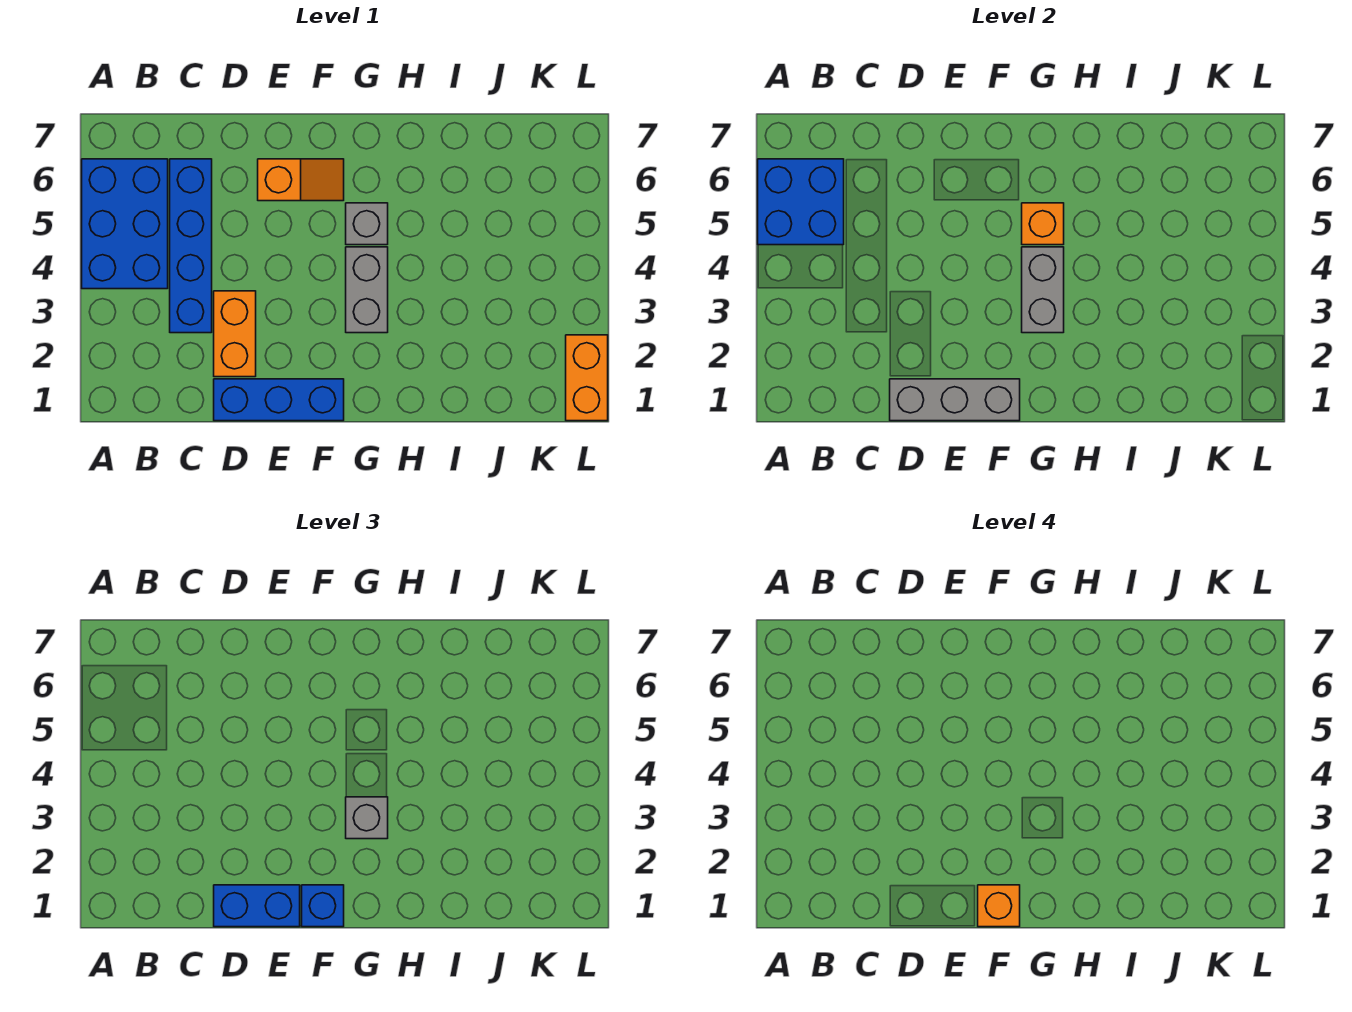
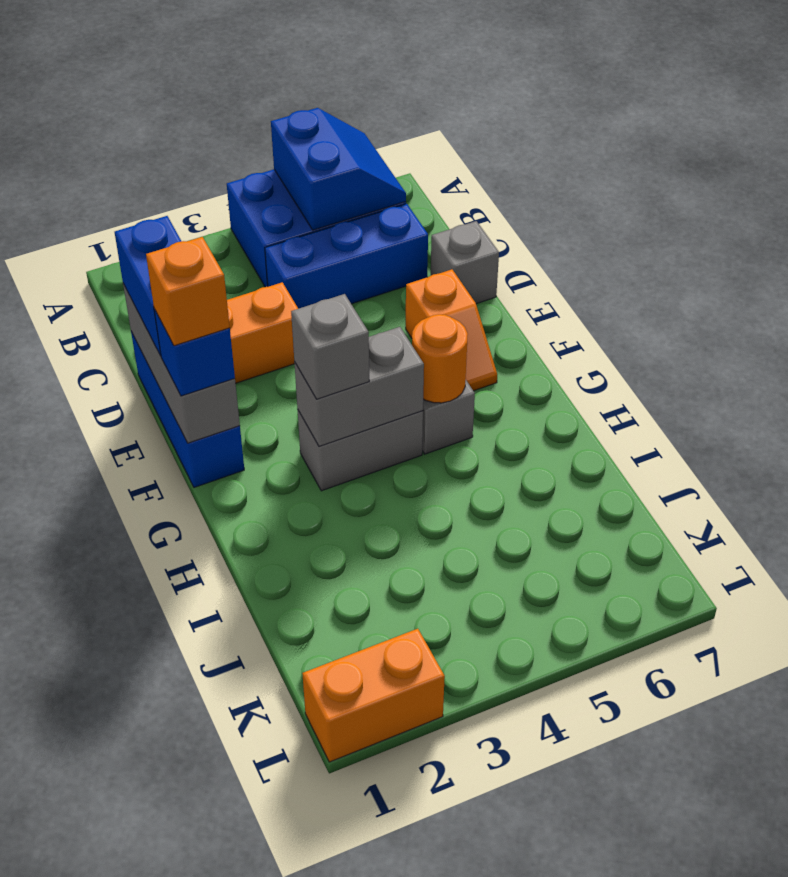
blue brick A5:B6 level 2 -> blue slope A5:B6 level 2 top 5
blue brick C3:C6 level 1 -> blue brick C4:C6 level 1
none -> grey brick D7 level 1
orange brick G5 level 2 -> orange round brick G5 level 2

